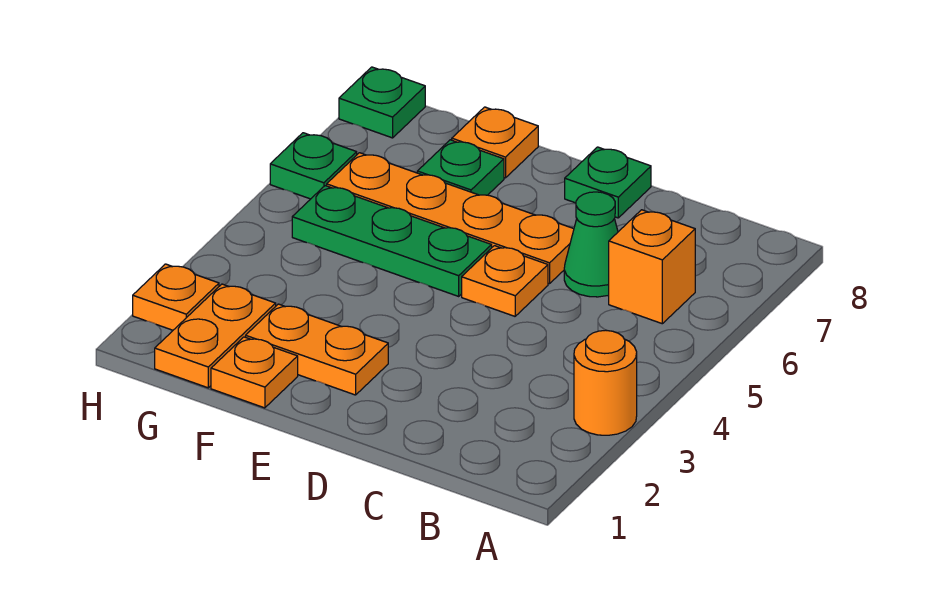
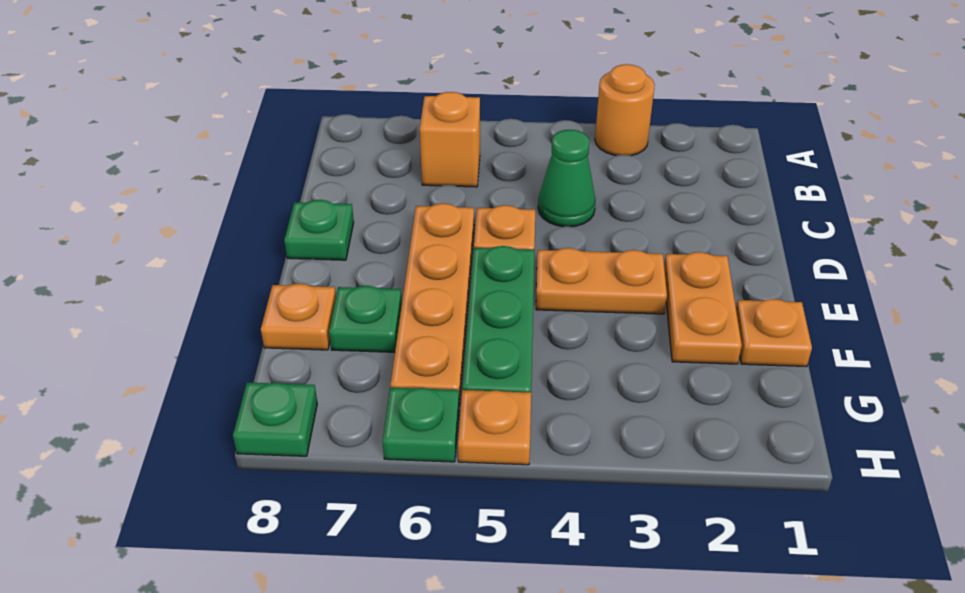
green cone C6 level 1 -> green cone C4 level 1
orange plate G1:G2 level 1 -> orange plate E3:E4 level 1
orange plate H2 level 1 -> orange plate H5 level 1

